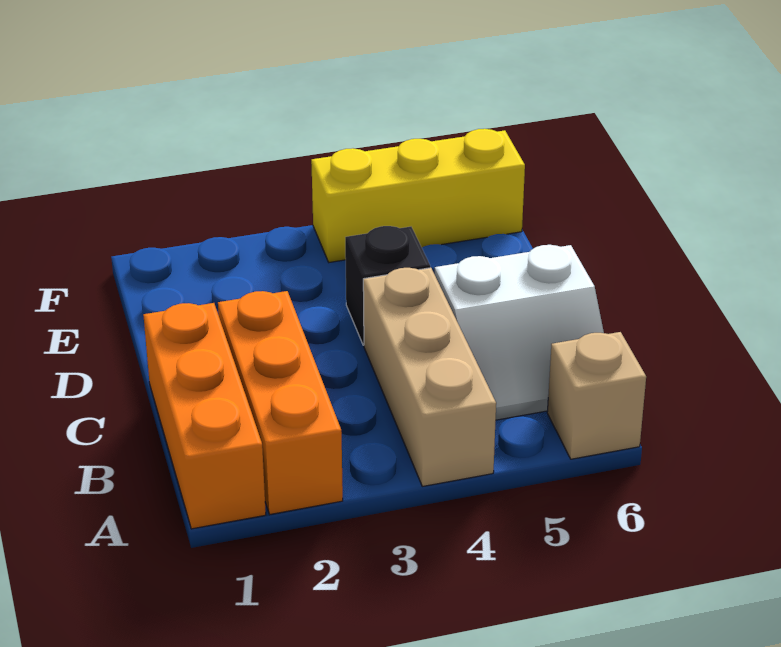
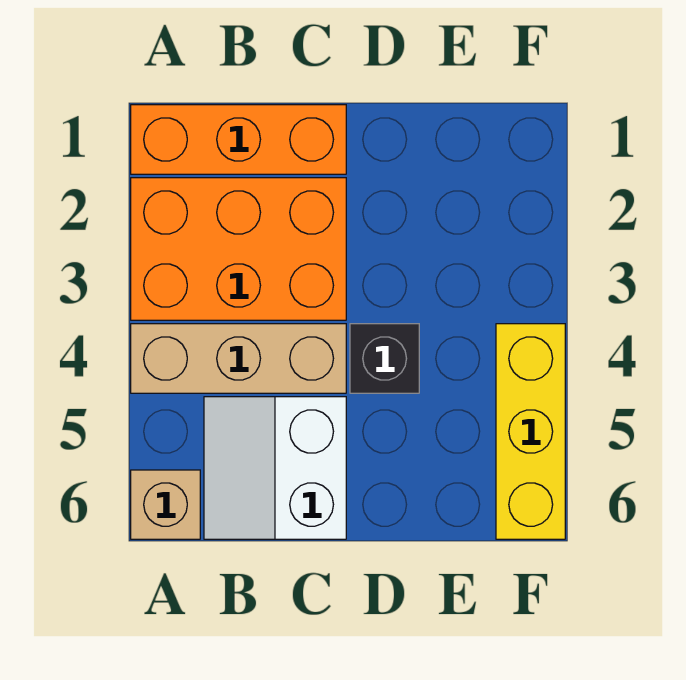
orange brick A2:C2 level 1 -> orange brick A2:C3 level 1

